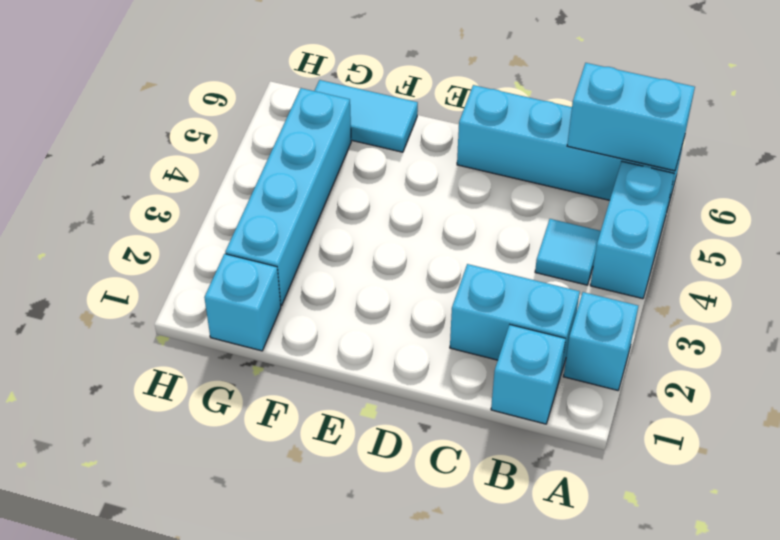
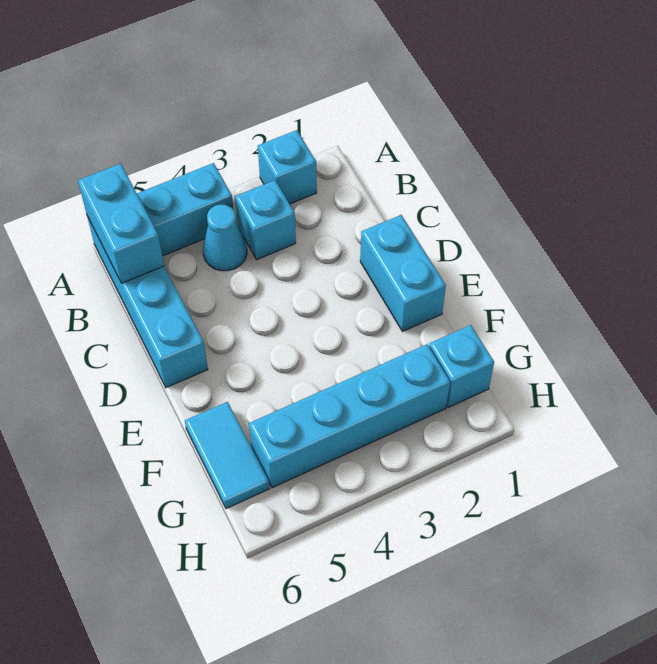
cyan brick B1 level 1 -> cyan brick B3 level 1
cyan brick B2:C2 level 1 -> cyan brick D1:E1 level 1
cyan tile B4 level 1 -> cyan cone B4 level 1

